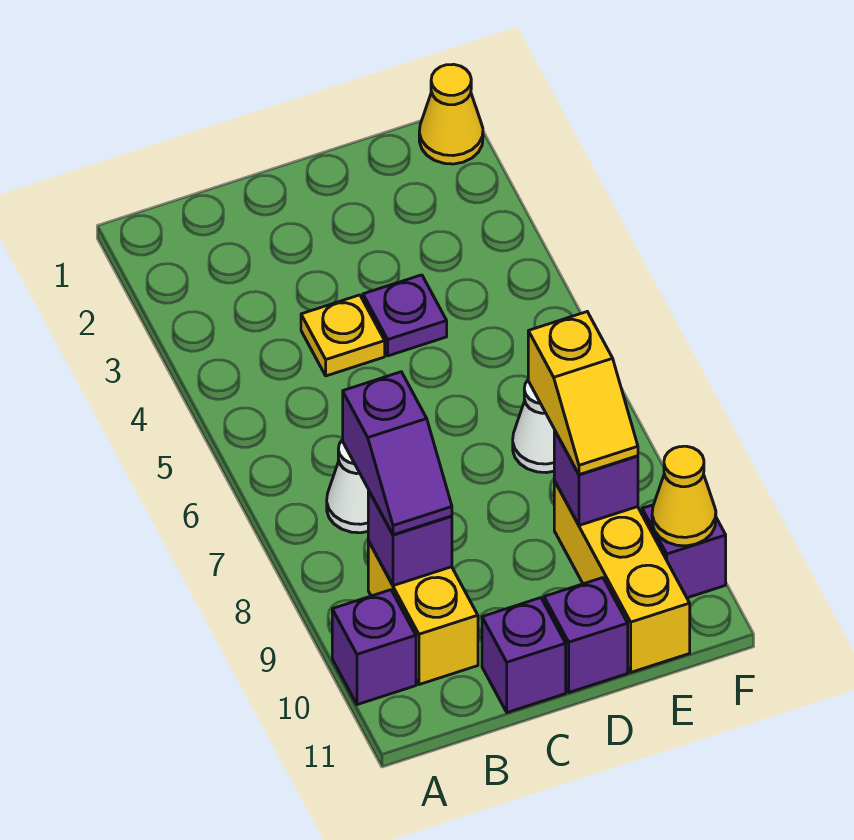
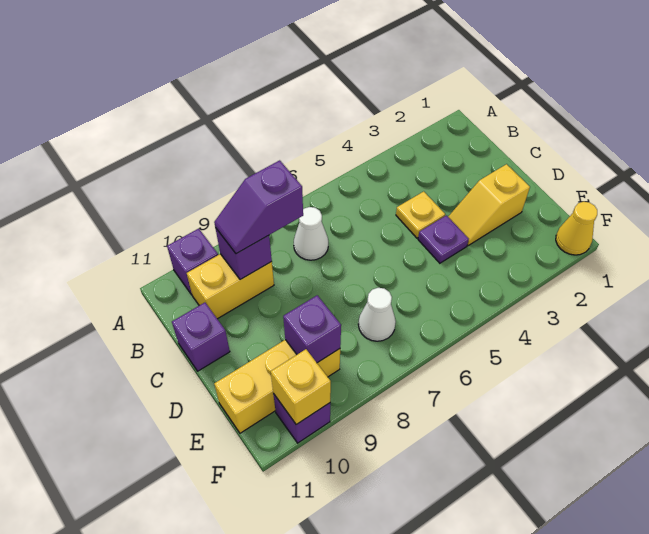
purple brick D11 level 1 -> none
yellow slope E8:E9 level 3 top 8 -> yellow slope D2:D3 level 1 top 2
yellow cone F10 level 2 -> yellow brick F10 level 2

